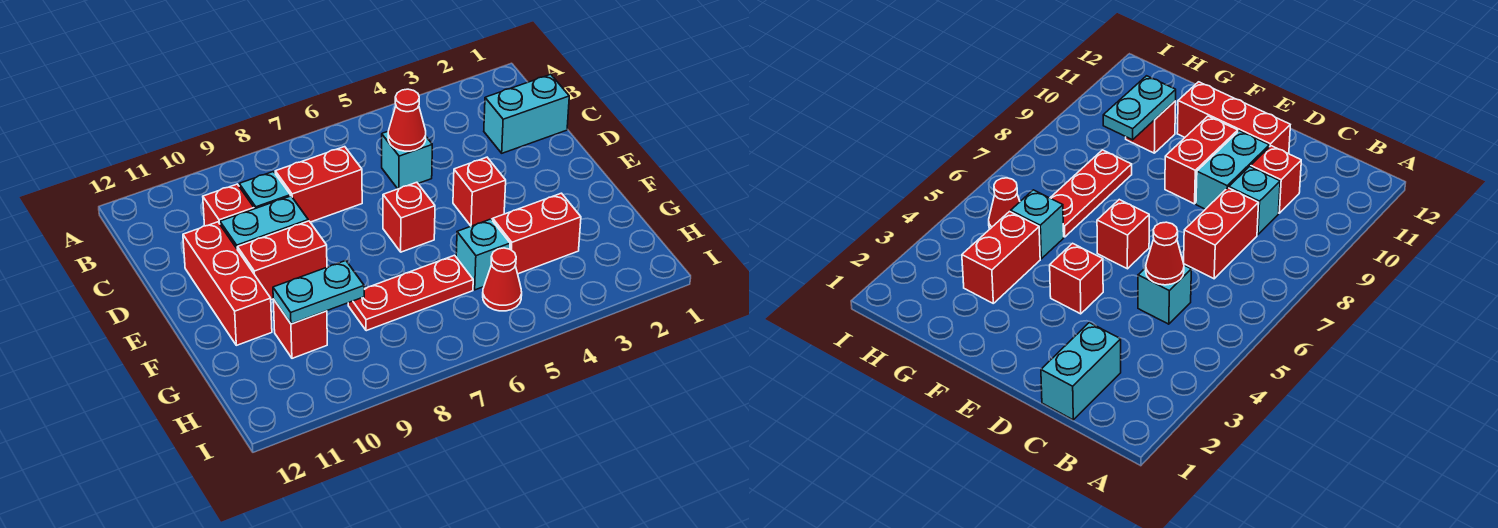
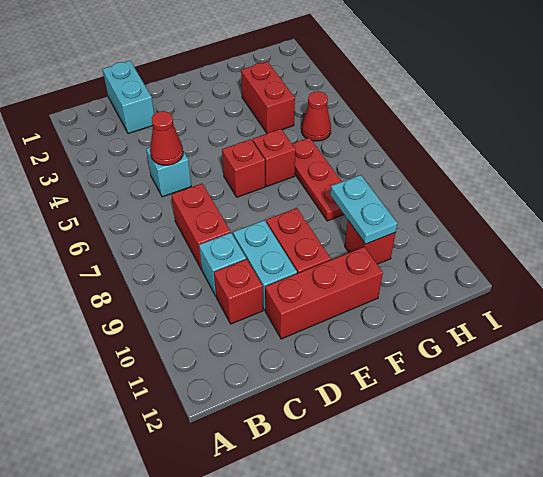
red brick E4 level 1 -> red brick F6 level 1
cyan brick G5 level 1 -> none

